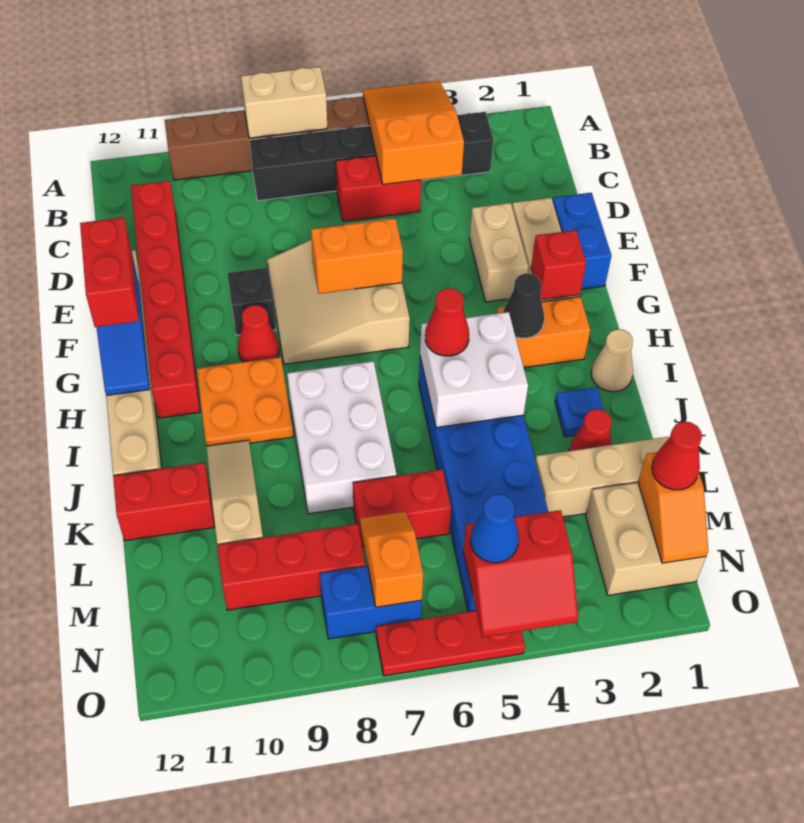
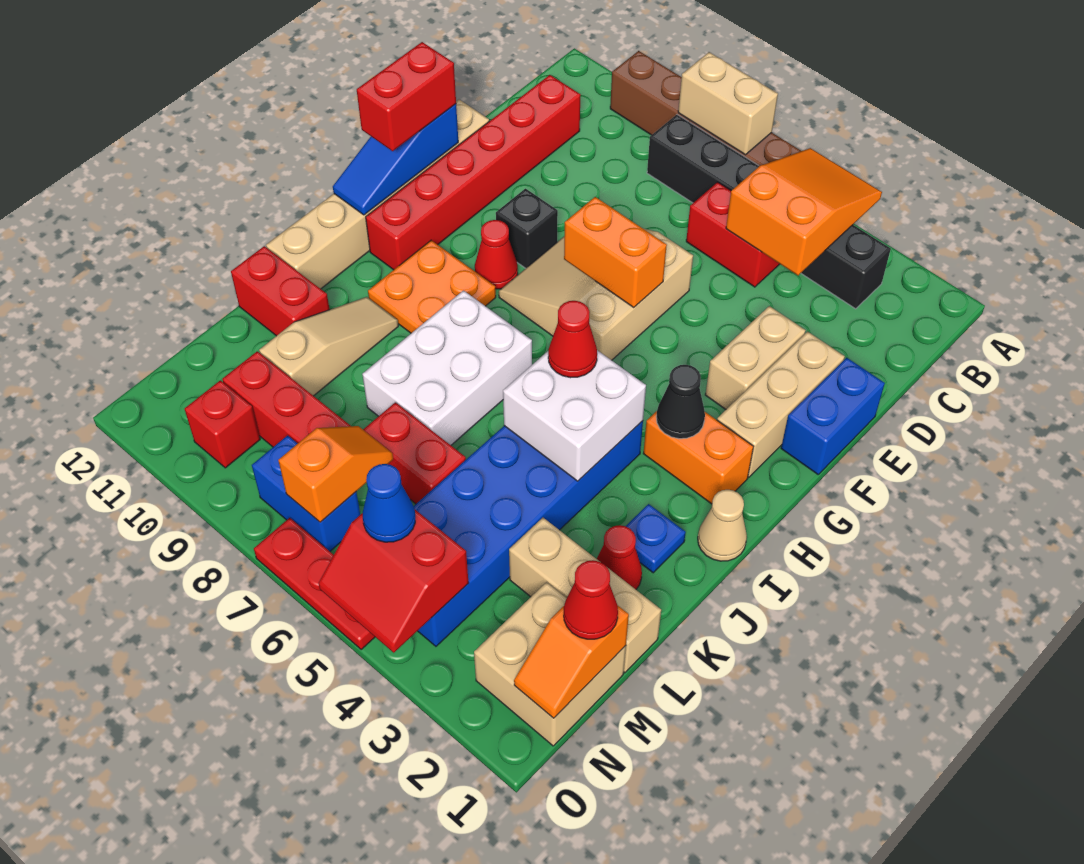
red brick G2 level 2 -> red brick N10 level 1

